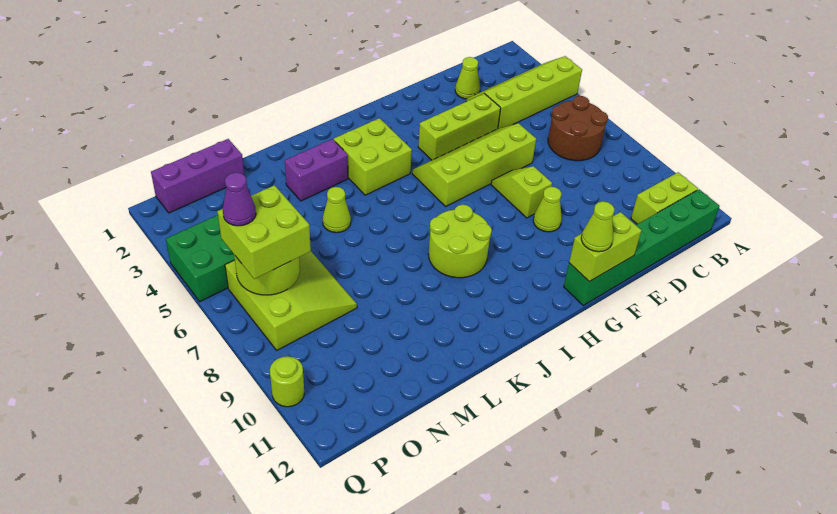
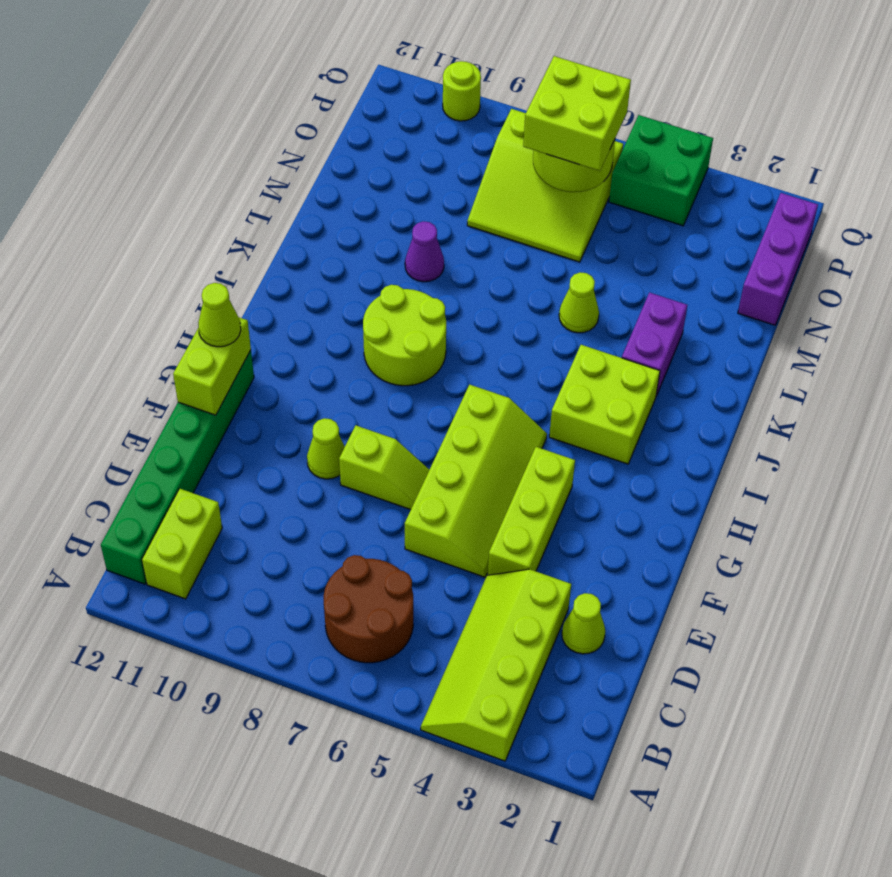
lime slope A3:D4 level 1 top 4 -> lime slope A3:D4 level 1 top 3
purple cone P6 level 4 -> purple cone L9 level 1

